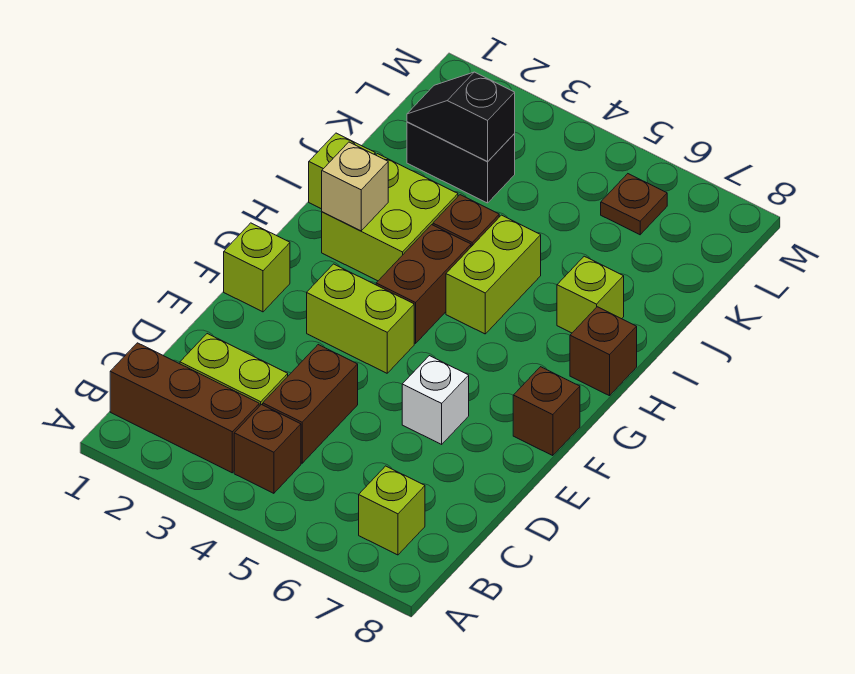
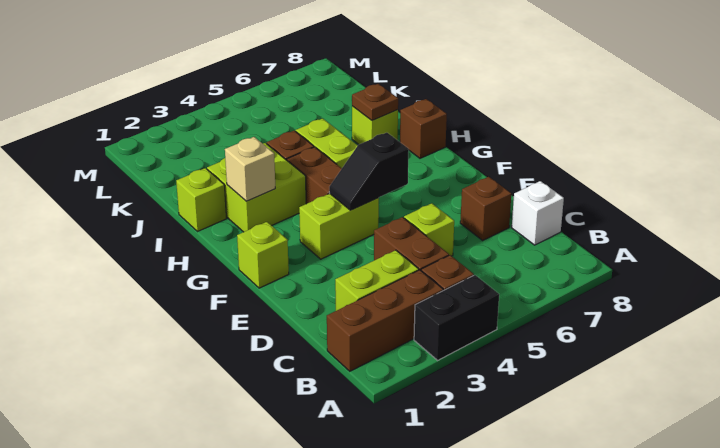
lime brick B7 level 1 -> lime brick D5 level 1
white brick E6 level 1 -> white brick C8 level 1
brown brick F8 level 1 -> brown brick D7 level 1
black brick K2:K3 level 1 -> black brick A3:A4 level 1
black slope K2:K3 level 2 top 3 -> black slope F4:F5 level 2 top 5
brown plate L6 level 1 -> brown plate I7 level 2

